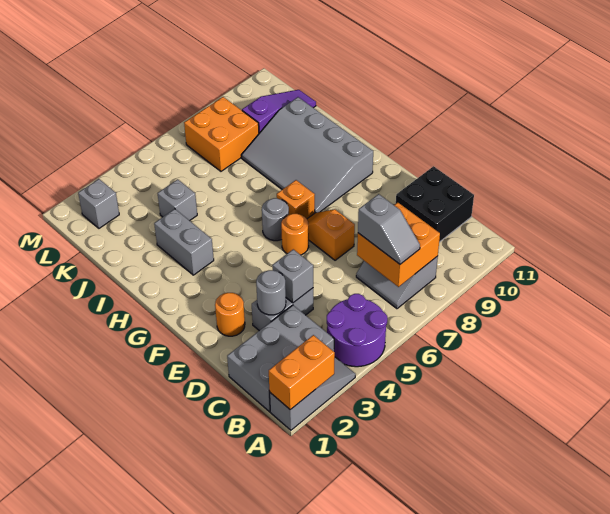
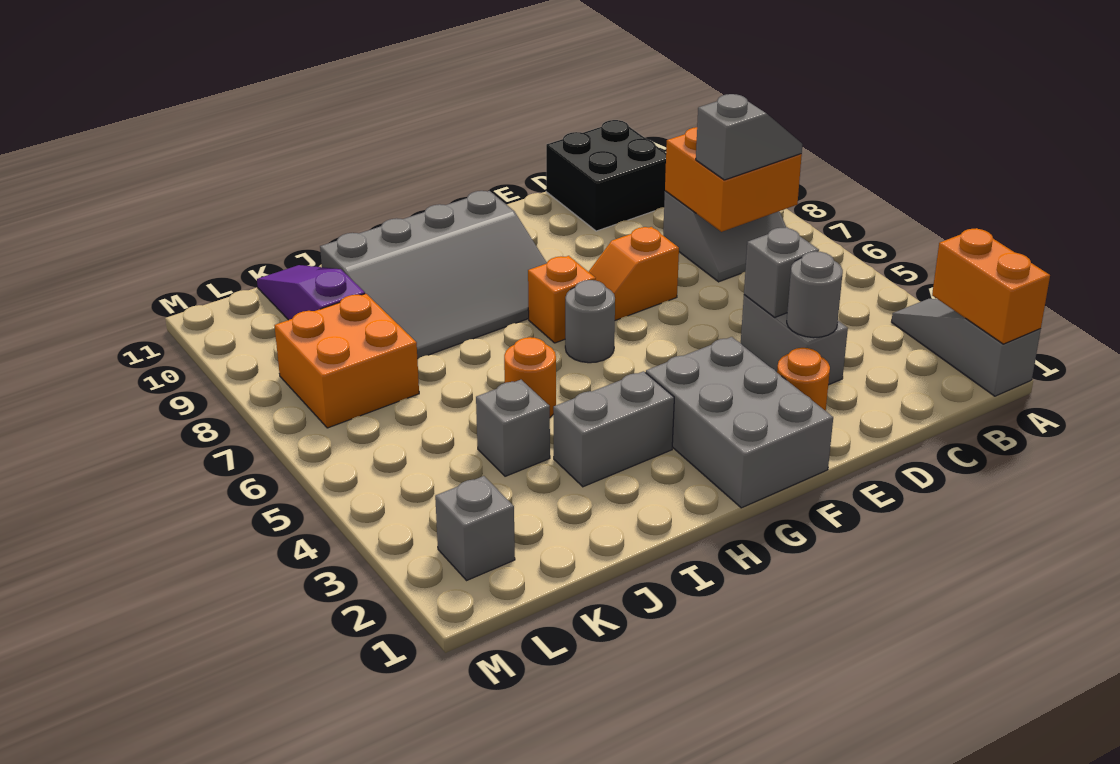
purple round brick A4:B5 level 1 -> none
grey brick B1:C3 level 1 -> grey brick F1:G3 level 1
orange round brick F6 level 1 -> orange round brick I5 level 1

